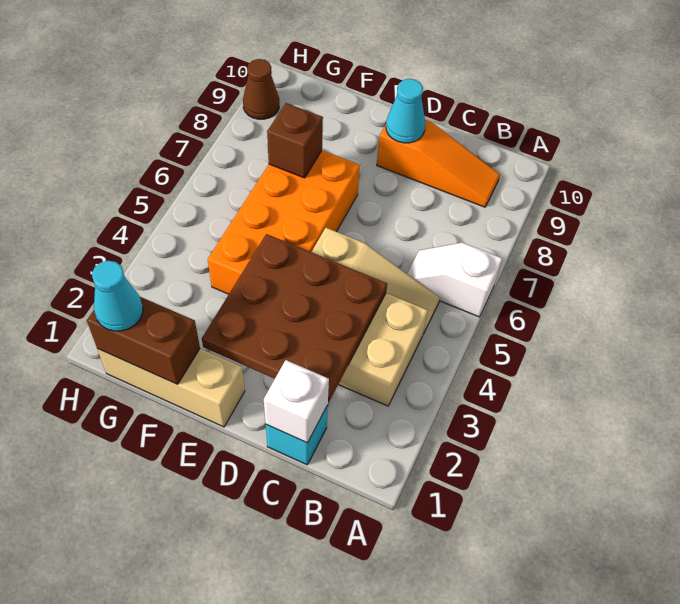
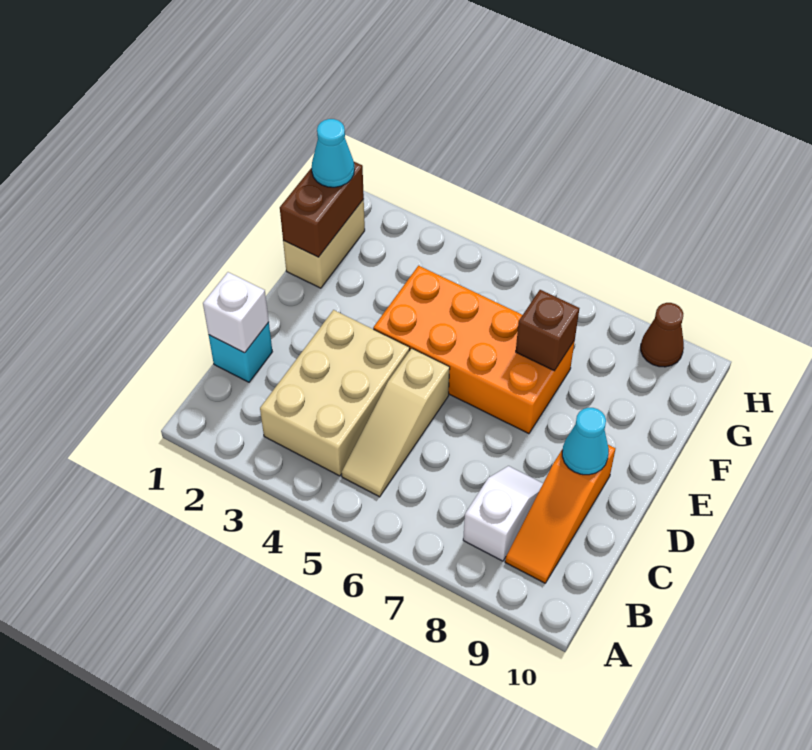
white slope A6:B6 level 1 top A -> white slope B8:C8 level 1 top B
brown plate C2:E4 level 2 -> none
tan brick E1:G1 level 1 -> tan brick F1:G1 level 1

